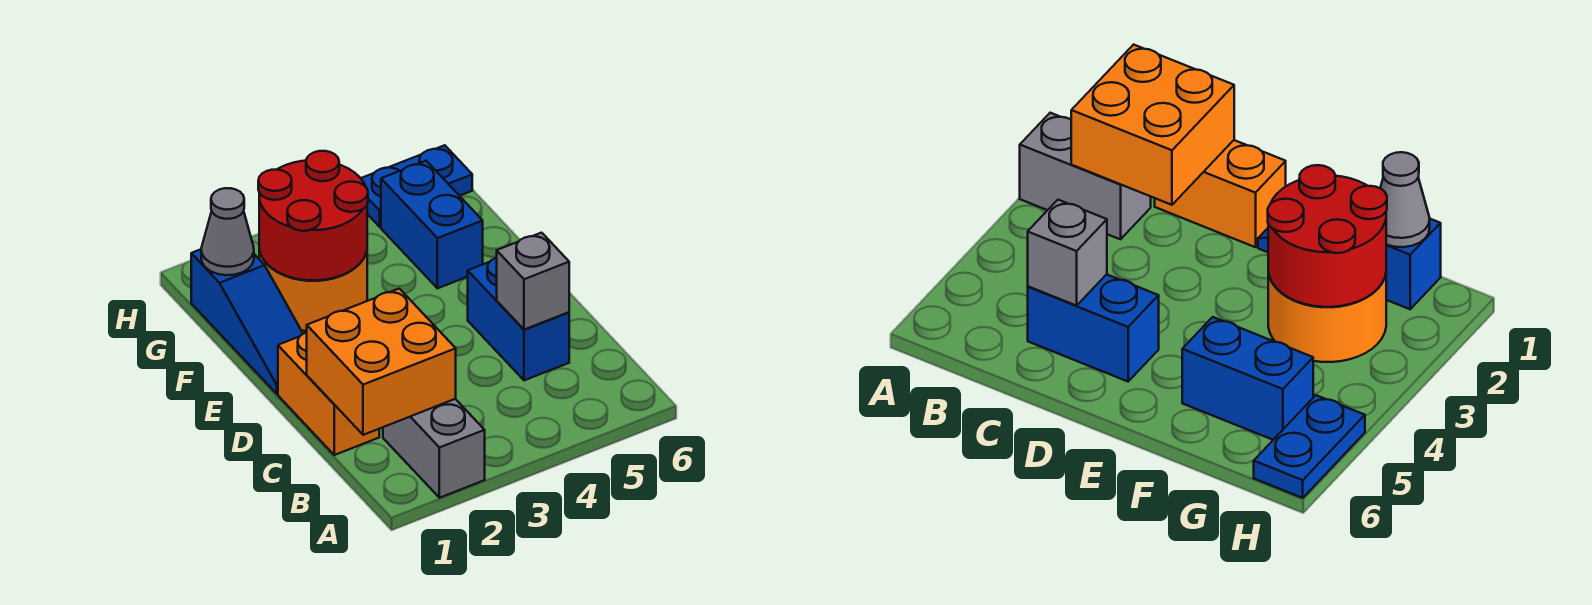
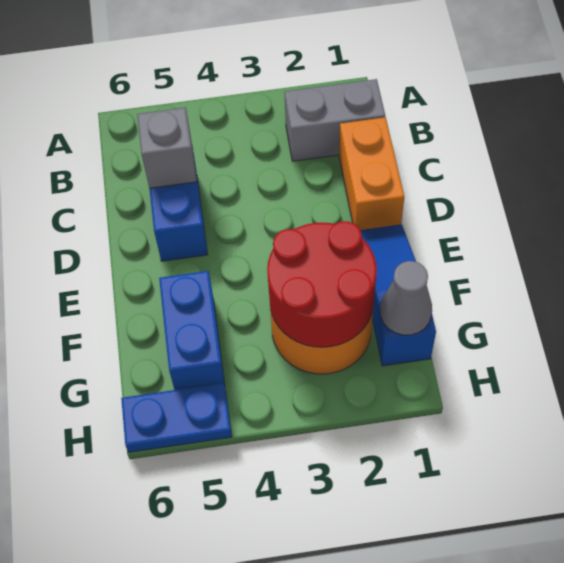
grey brick A2:B2 level 1 -> grey brick B1:B2 level 1
orange brick B1:C2 level 2 -> none

